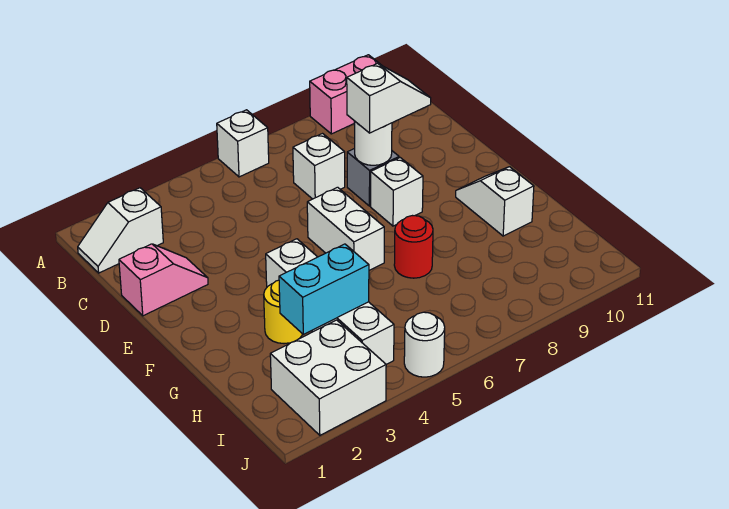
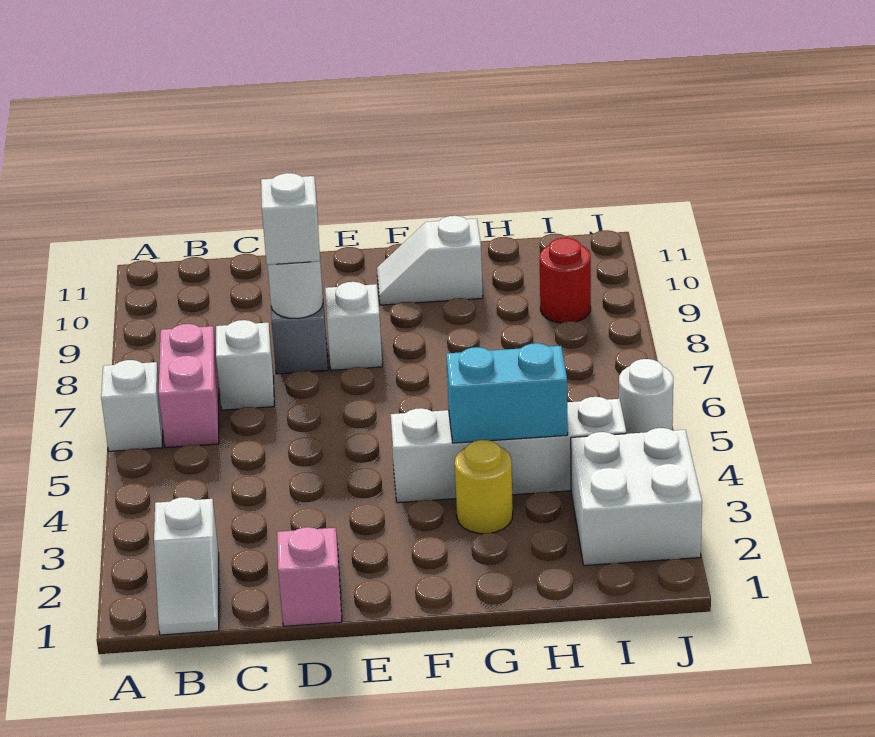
pink brick A9:A10 level 1 -> pink brick B6:B7 level 1
white brick E6:F6 level 1 -> none
red round brick G7 level 1 -> red round brick I9 level 1
cyan brick H3:H4 level 2 -> cyan brick G4:H4 level 2

